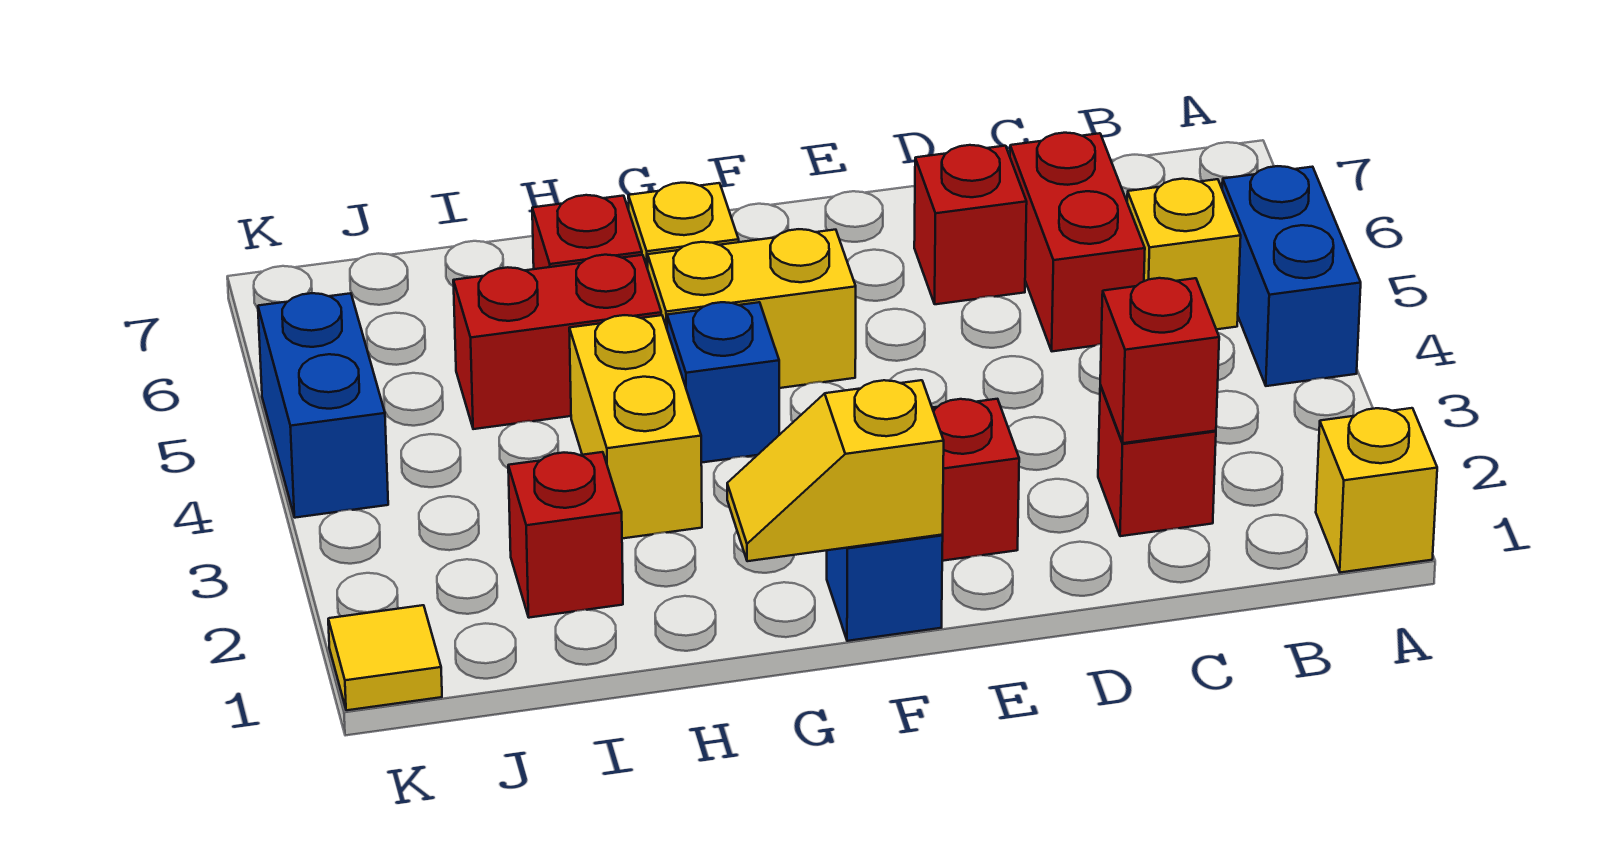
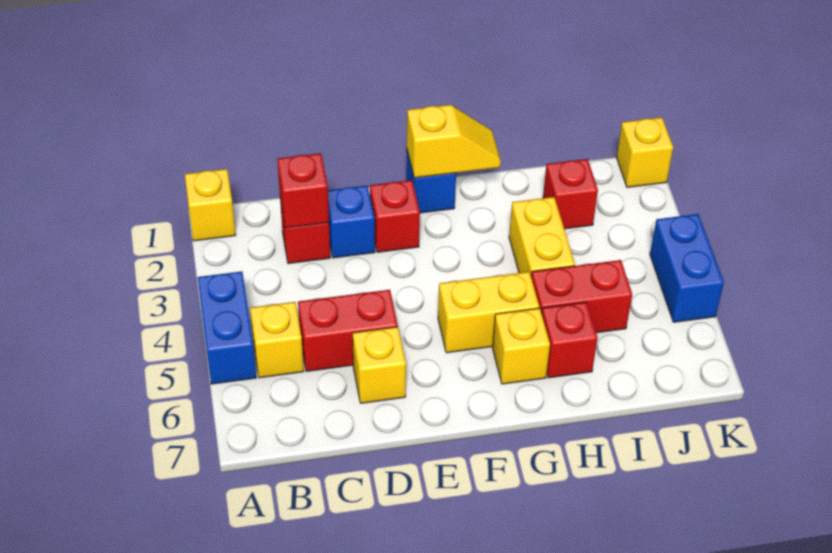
red brick C5:C6 level 1 -> red brick C5:D5 level 1
red brick D6 level 1 -> yellow brick D6 level 1
blue brick G4 level 1 -> blue brick D2 level 1
yellow tile K1 level 1 -> yellow brick K1 level 1

